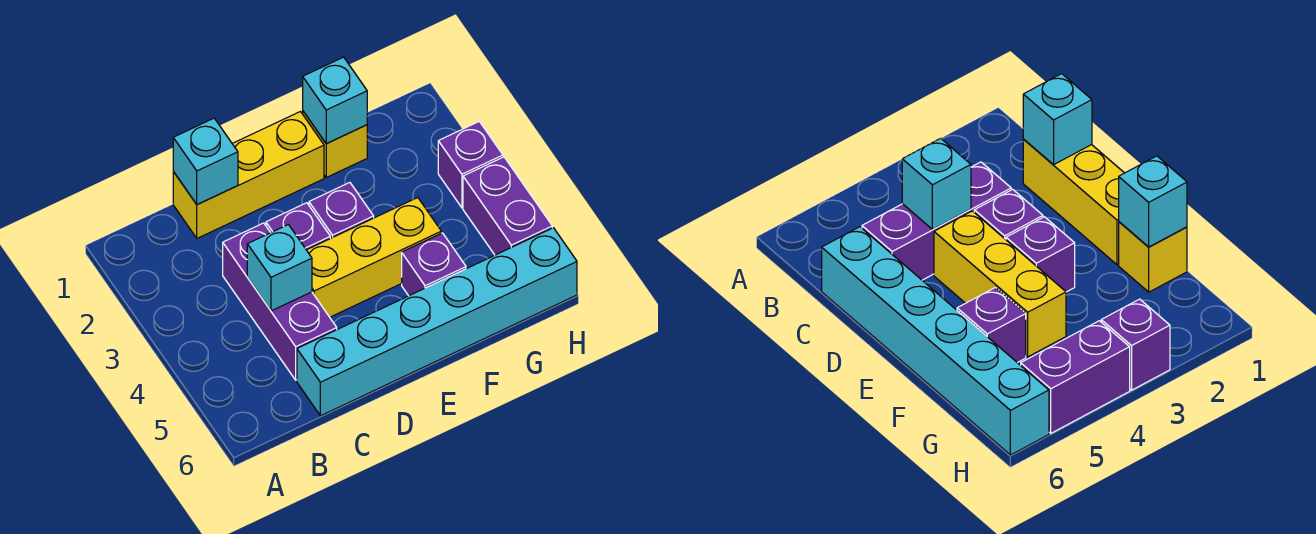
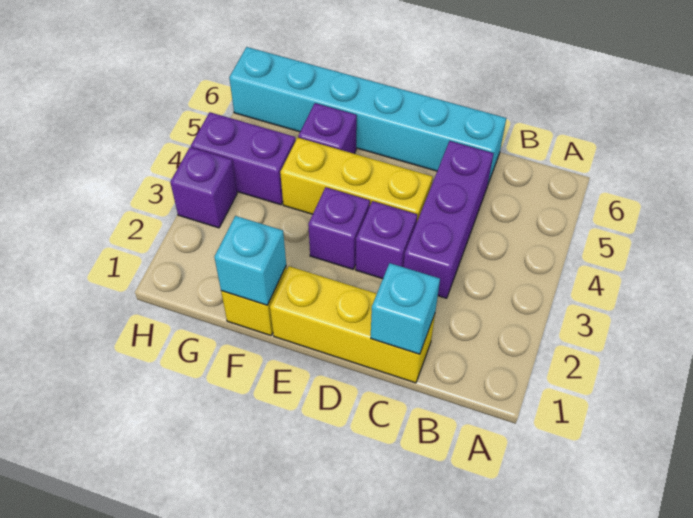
cyan brick C4 level 2 -> none
purple brick H4:H5 level 1 -> purple brick G4:H4 level 1

